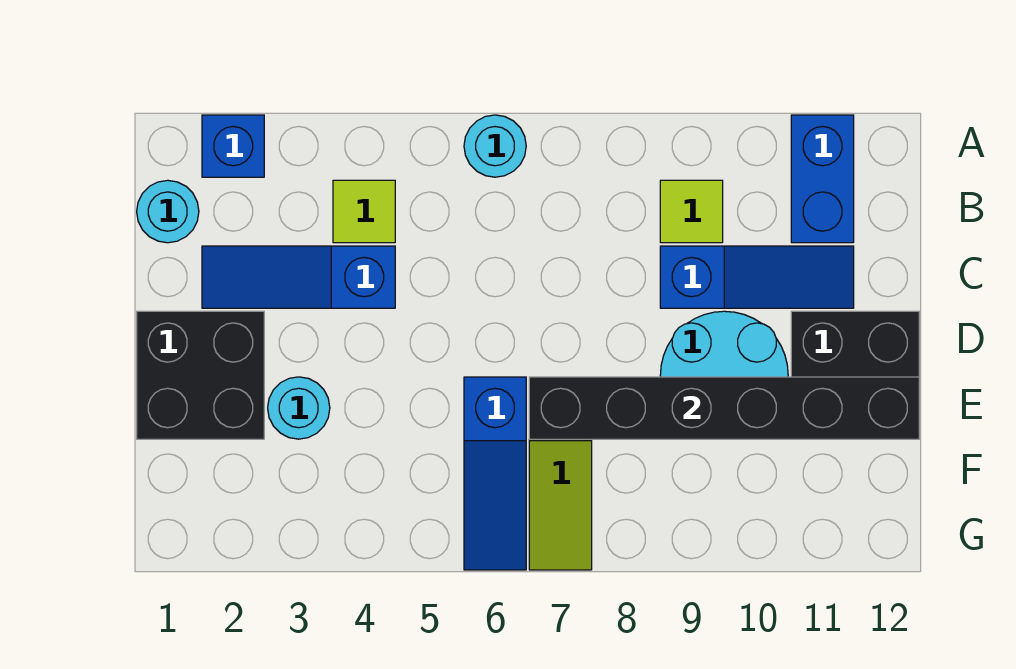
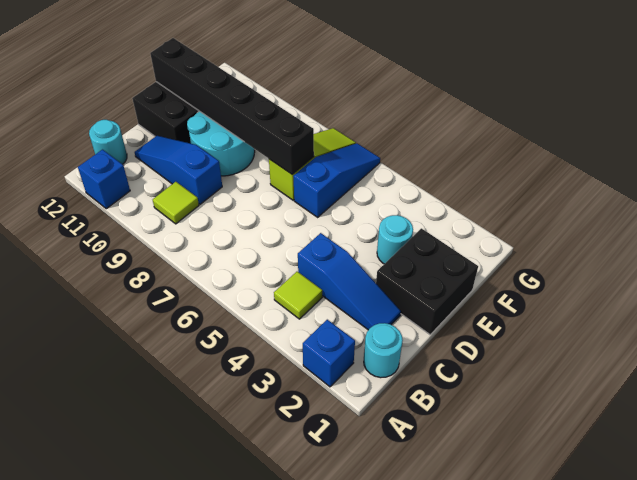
cyan round brick A6 level 1 -> cyan round brick B12 level 1
blue brick A11:B11 level 1 -> blue brick A11 level 1

